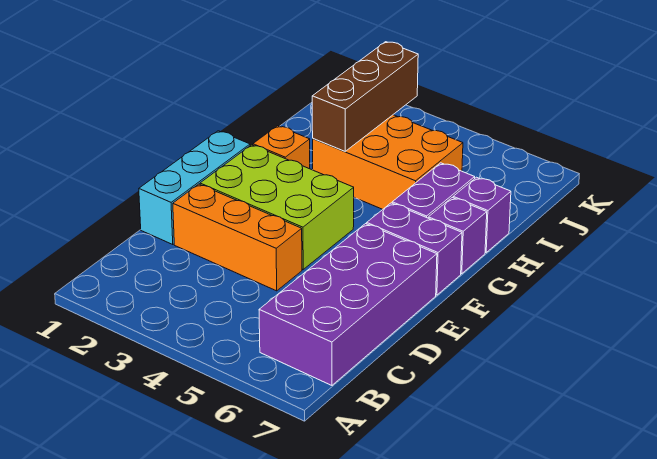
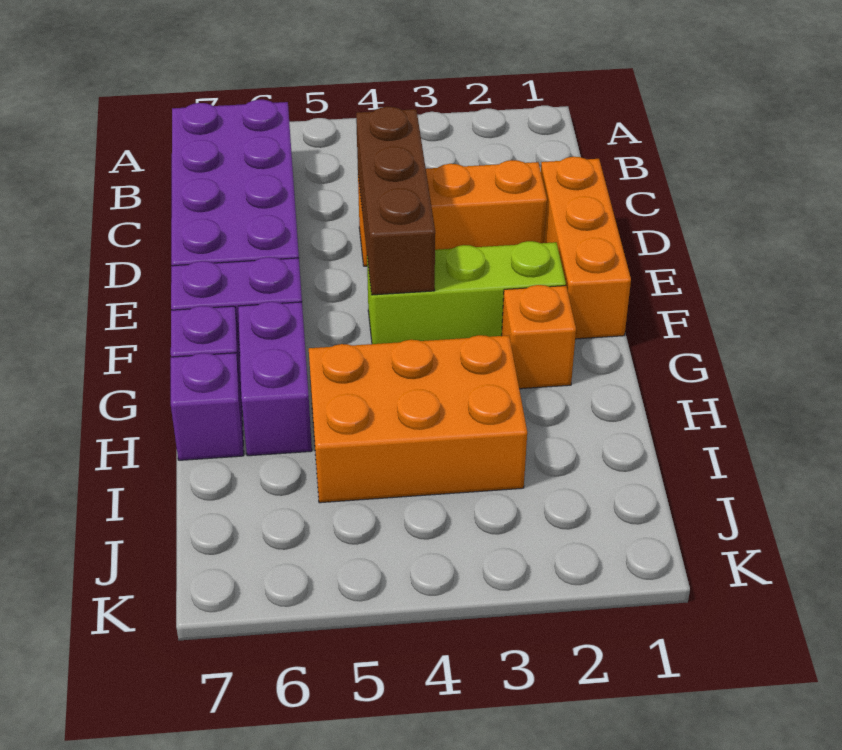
cyan brick D1:F1 level 1 -> orange brick D1:F1 level 1
lime brick E2:F4 level 1 -> lime brick F2:F4 level 1
brown brick H3:J3 level 2 -> brown brick D4:F4 level 2

